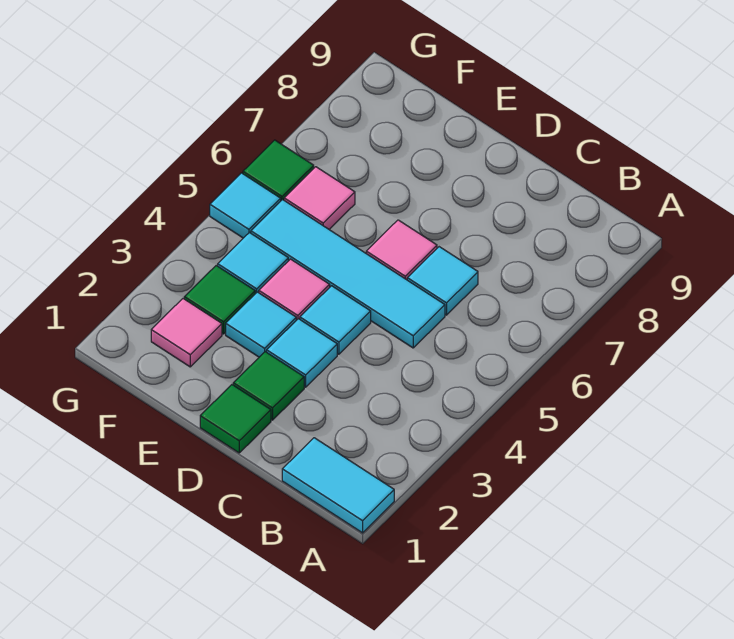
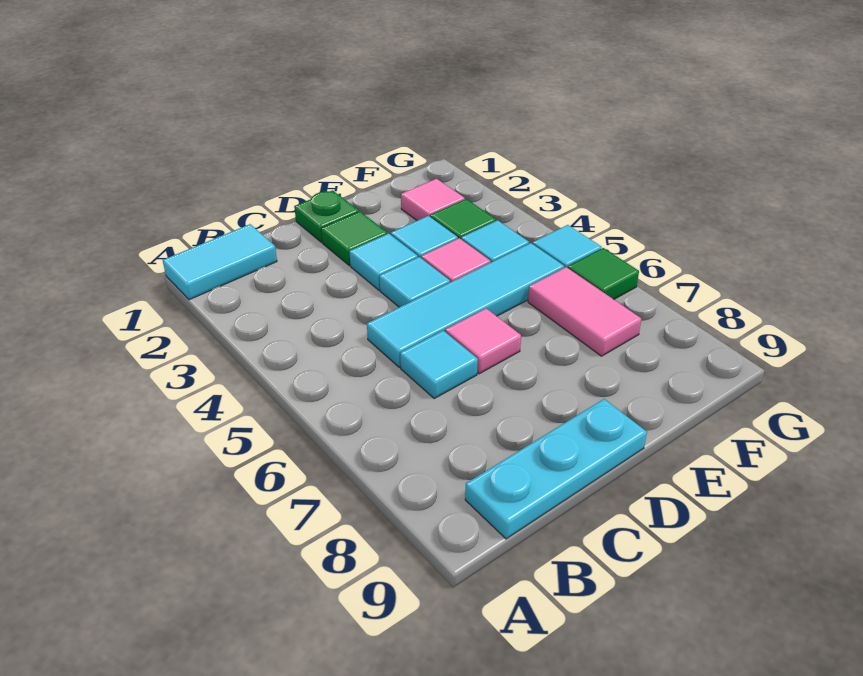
none -> cyan plate B9:D9 level 1
green tile D1 level 1 -> green plate D1 level 1
pink tile F6 level 1 -> pink tile F6:F7 level 1

